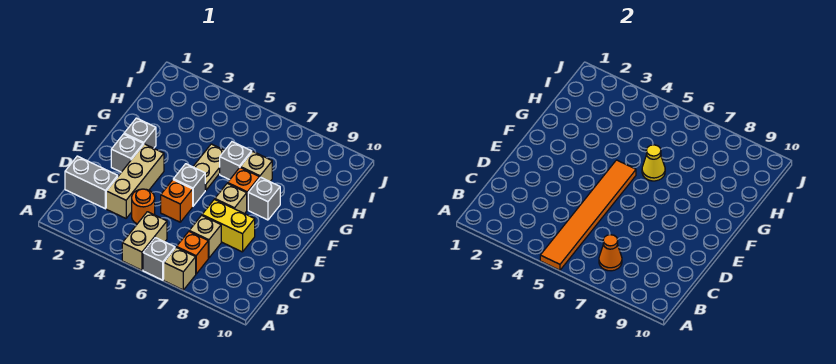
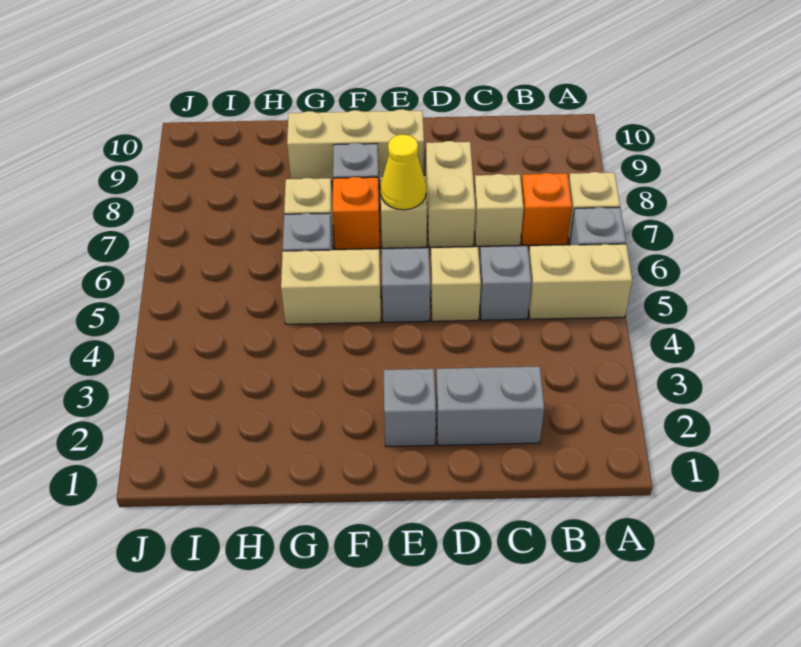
orange tile A5:F5 level 2 -> none
orange cone B7 level 2 -> none
grey brick C1:C2 level 1 -> grey brick C2:D2 level 1
tan brick C3:E3 level 1 -> tan brick E9:G9 level 1
orange round brick C4 level 1 -> none
orange brick D5 level 1 -> tan brick D5 level 1
yellow brick D7:D8 level 1 -> tan brick D7:D8 level 1
grey brick F2 level 1 -> grey brick C5 level 1
tan plate F5:G5 level 1 -> tan brick F5:G5 level 1
yellow cone G6 level 2 -> yellow cone E7 level 2

